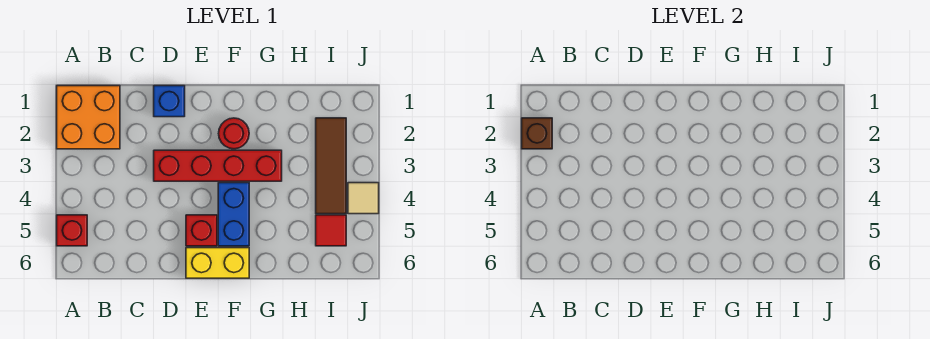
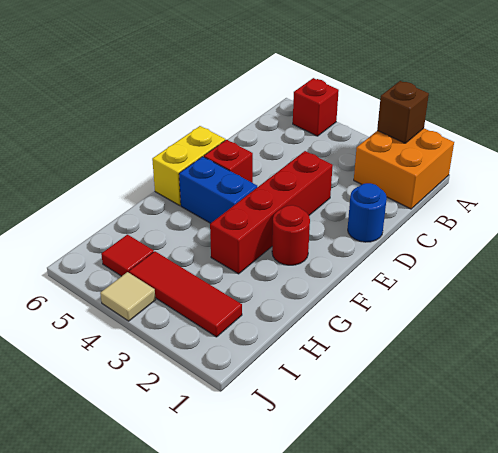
blue brick D1 level 1 -> blue round brick D1 level 1
brown tile I2:I4 level 1 -> red tile I2:I4 level 1

